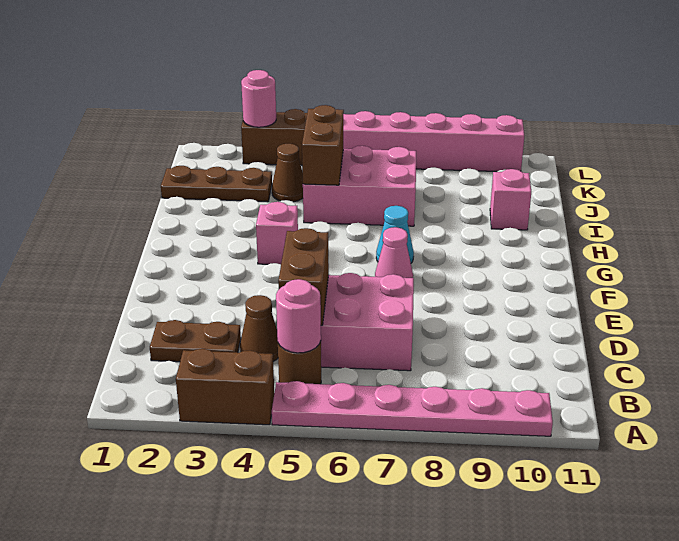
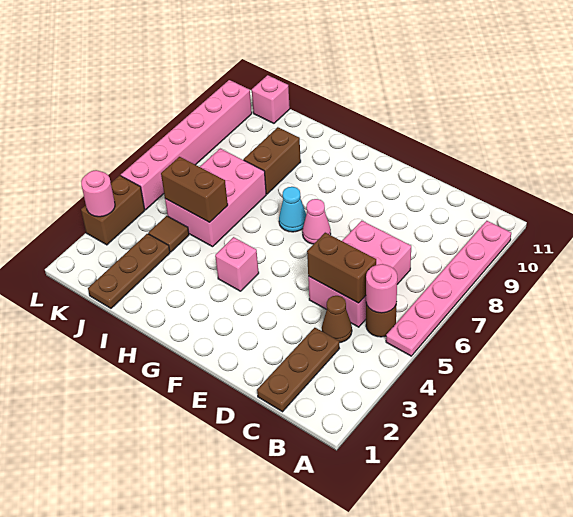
brown brick A3:A4 level 1 -> brown brick I8:I9 level 1
brown plate C2:C3 level 1 -> brown plate C1:C3 level 1
pink brick I10 level 1 -> pink brick K11 level 1
brown cone J4 level 1 -> brown tile J4 level 1

